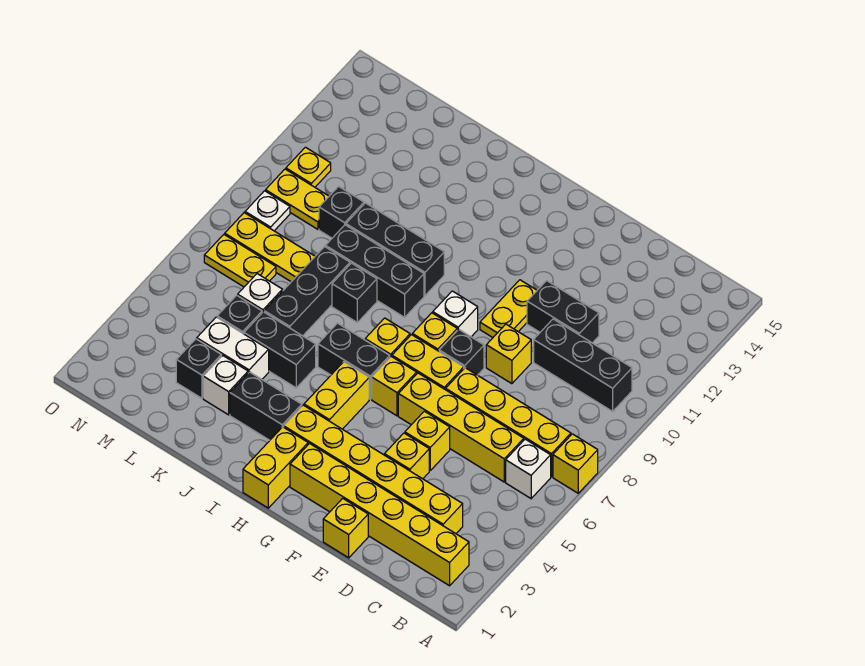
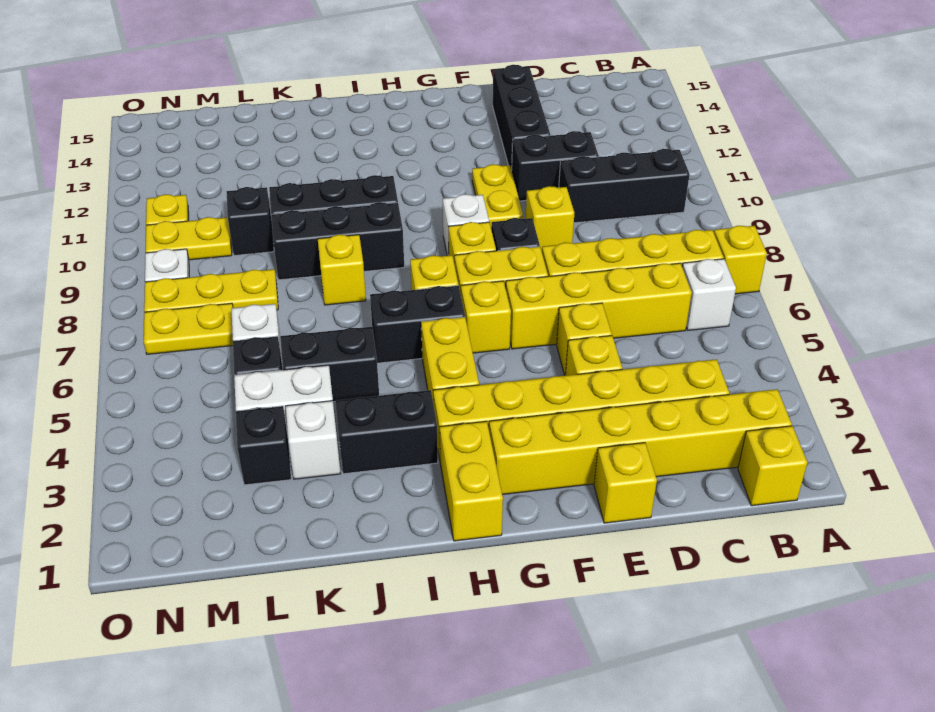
none -> yellow brick B1 level 1
black brick J8 level 1 -> yellow brick J8 level 1
black brick K6:K8 level 1 -> black brick E12:E14 level 1

